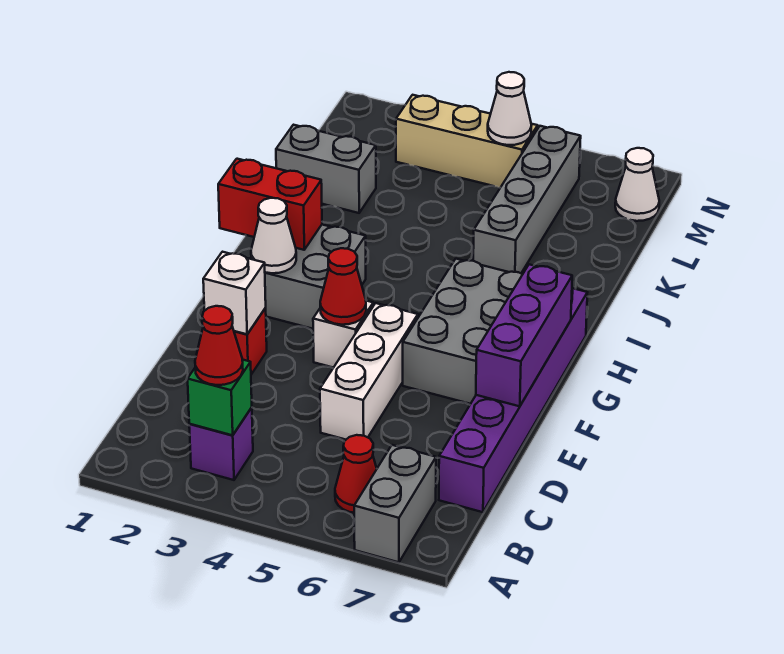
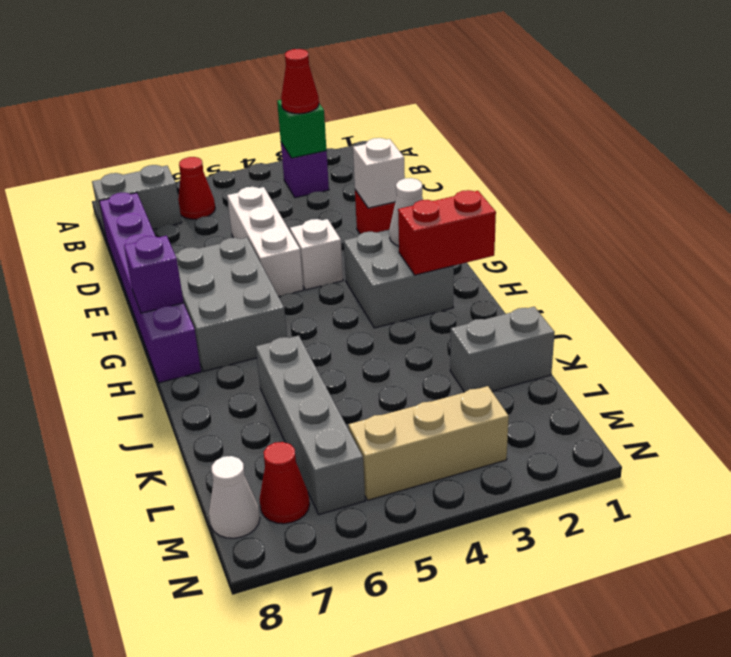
grey brick A7:B7 level 1 -> grey brick B7:B8 level 1
purple brick E8:G8 level 2 -> purple brick G8 level 2
red cone F4 level 2 -> red cone M7 level 1
white cone M5 level 2 -> none

